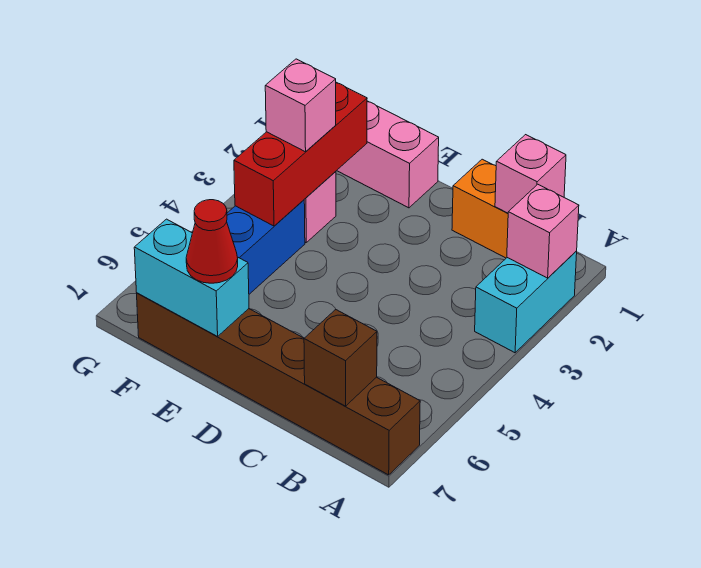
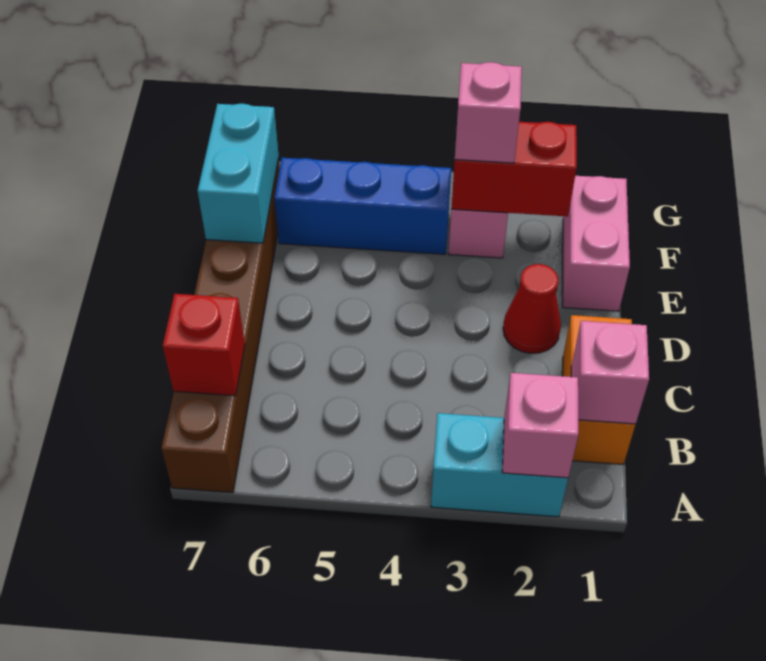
brown brick B7 level 2 -> red brick B7 level 2
red cone E7 level 3 -> red cone D2 level 1
red brick F2:F4 level 2 -> red brick F2:F3 level 2

